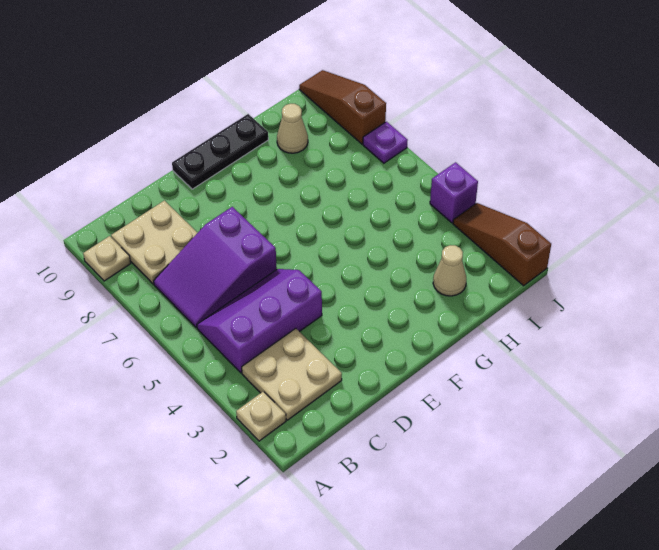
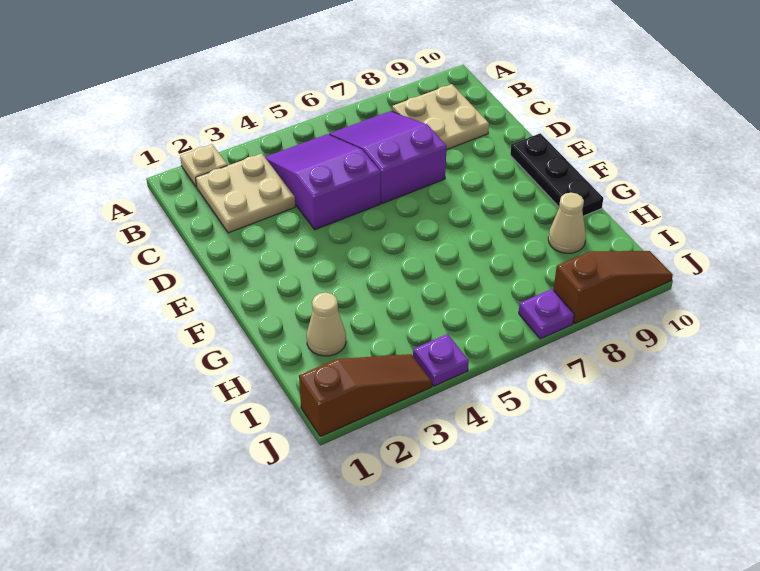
tan plate A9 level 1 -> none
purple slope B4:D5 level 1 top 4 -> purple slope B4:D5 level 1 top D
purple brick J4 level 1 -> purple plate J4 level 1

